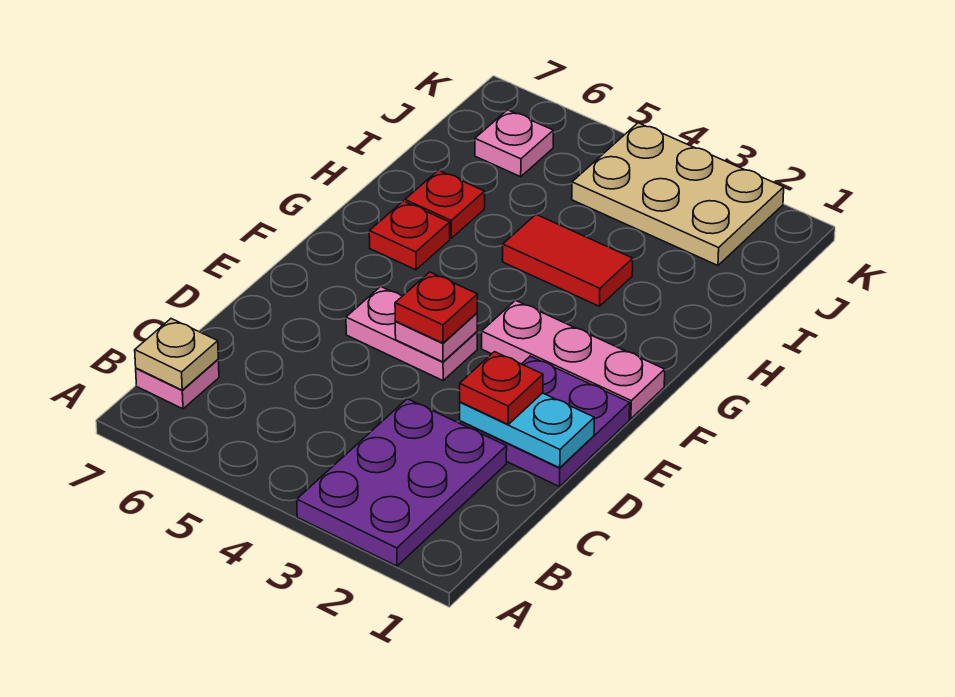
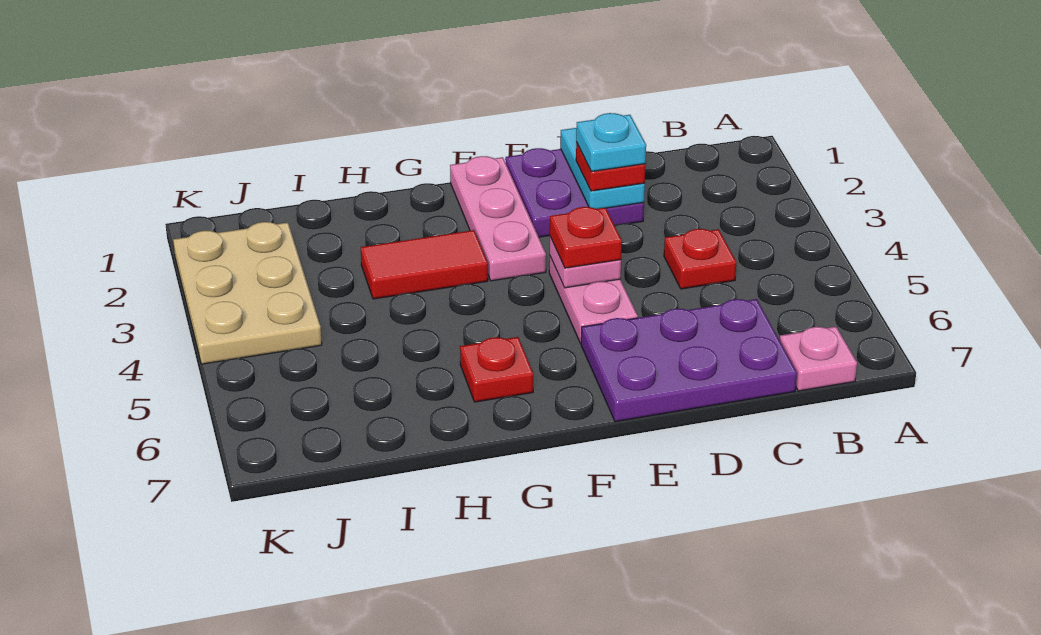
purple plate A2:C3 level 1 -> purple plate C6:E7 level 1
tan plate B7 level 2 -> none
none -> cyan plate D2 level 4
red tile H3:H4 level 1 -> red tile G3:H3 level 1
red plate H6 level 1 -> red plate C4 level 1
pink plate J6 level 1 -> none

